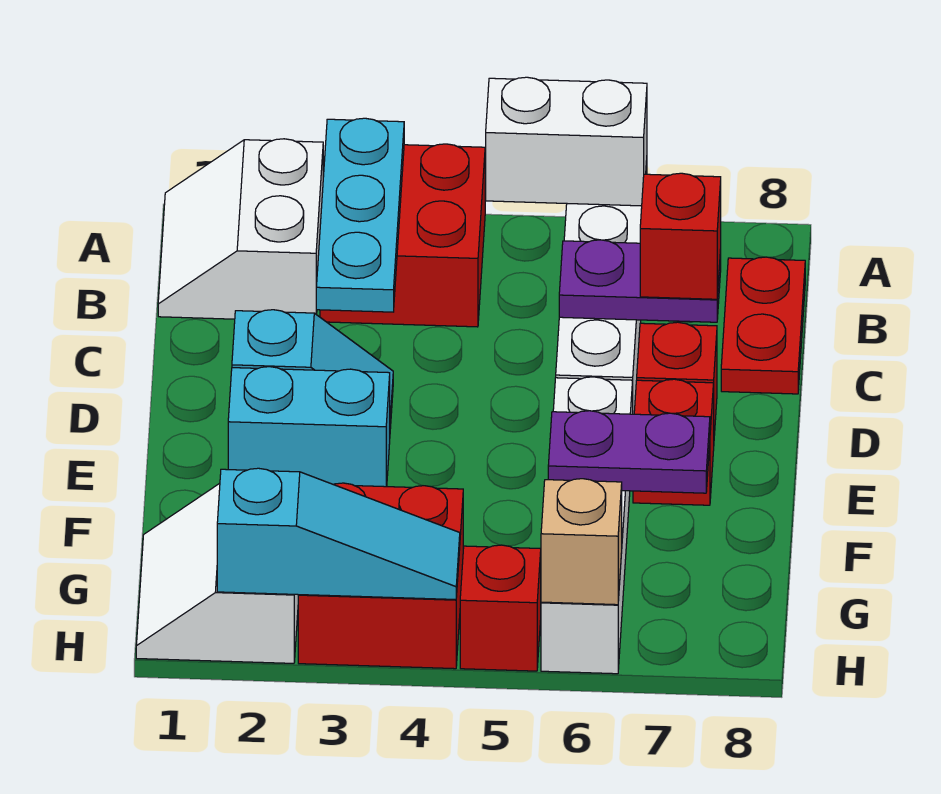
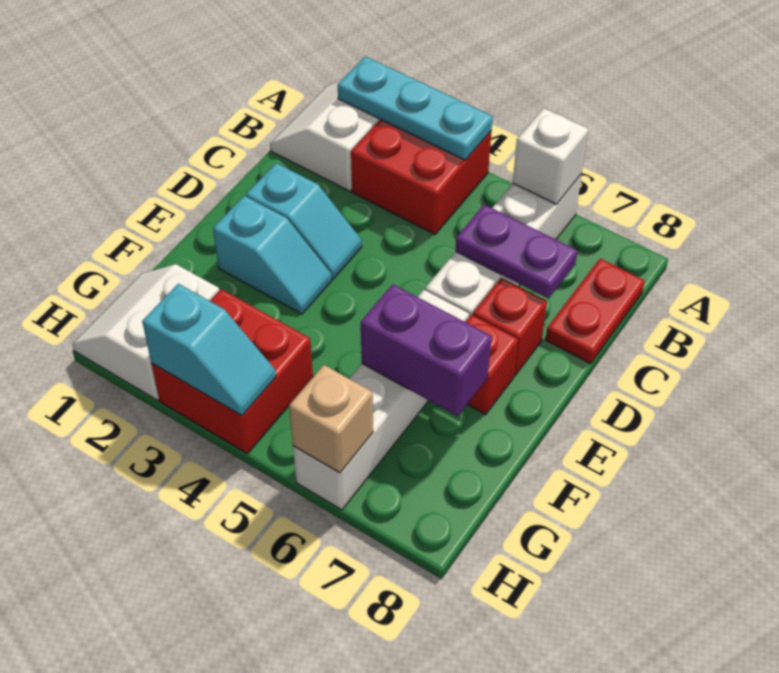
cyan plate A3:C3 level 2 -> cyan plate A2:A4 level 2
white brick A5:A6 level 2 -> white brick A6 level 2
red brick C7 level 3 -> none
cyan brick E2:E3 level 1 -> cyan slope E2:E3 level 1 top 2
purple plate F6:F7 level 2 -> purple brick F6:F7 level 2
cyan slope H2:H4 level 2 top 2 -> cyan slope H3:H4 level 2 top 3
red brick H5 level 1 -> none

